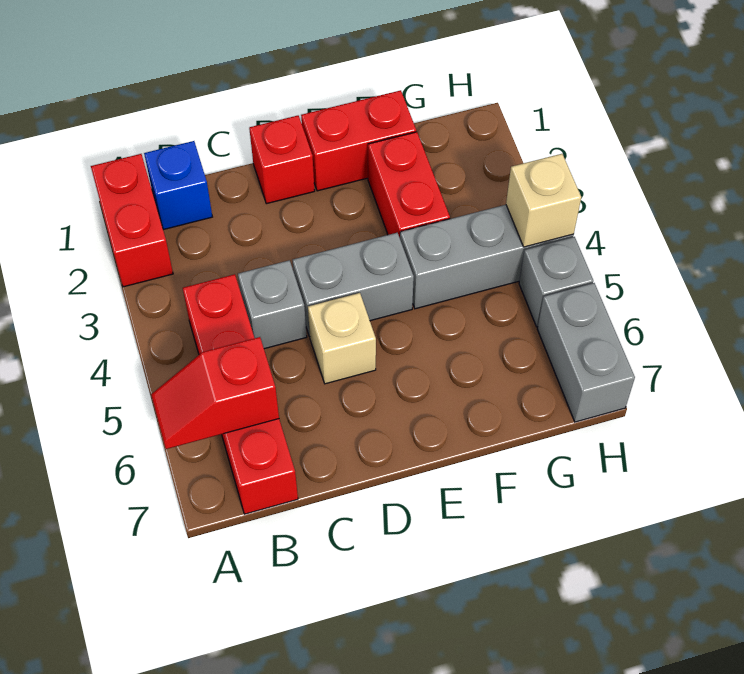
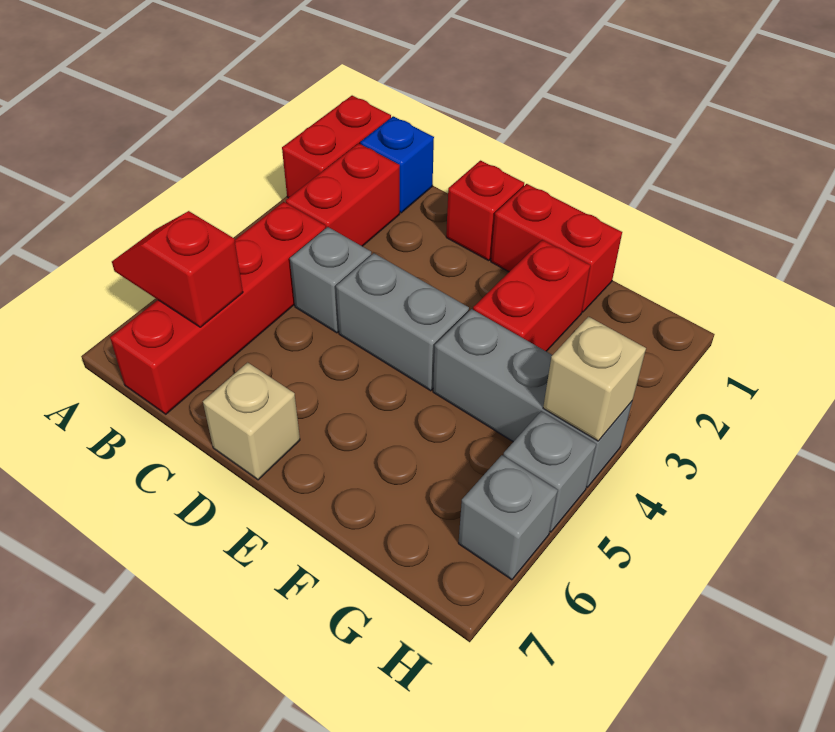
none -> red brick B2:B3 level 1
tan brick D5 level 1 -> tan brick D7 level 1
grey brick H6:H7 level 1 -> grey brick H6 level 1

